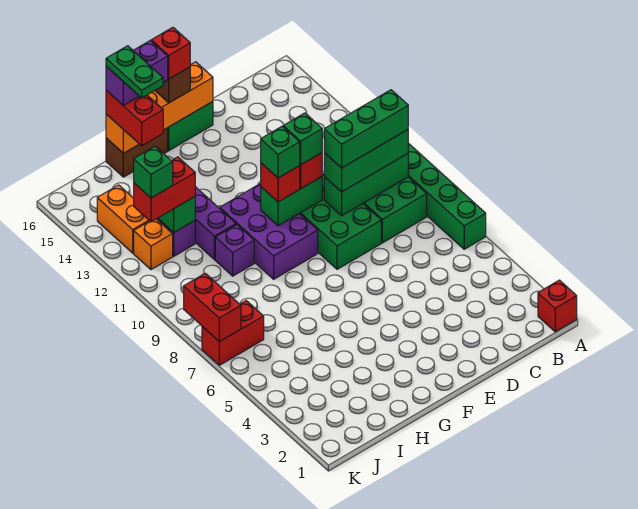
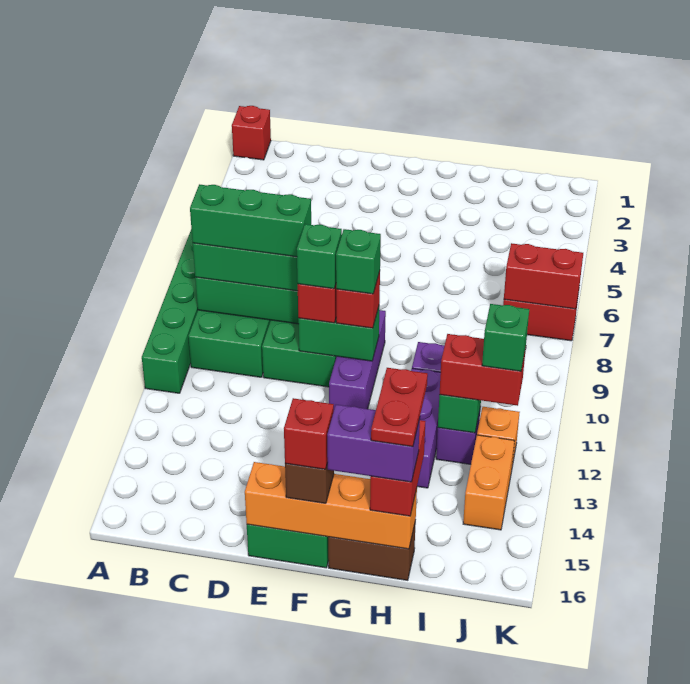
purple brick F9:G11 level 1 -> purple brick F9:F11 level 1
green plate H15:H16 level 5 -> red plate H15:H16 level 5
red brick K7:K8 level 2 -> red brick J7:K7 level 2

